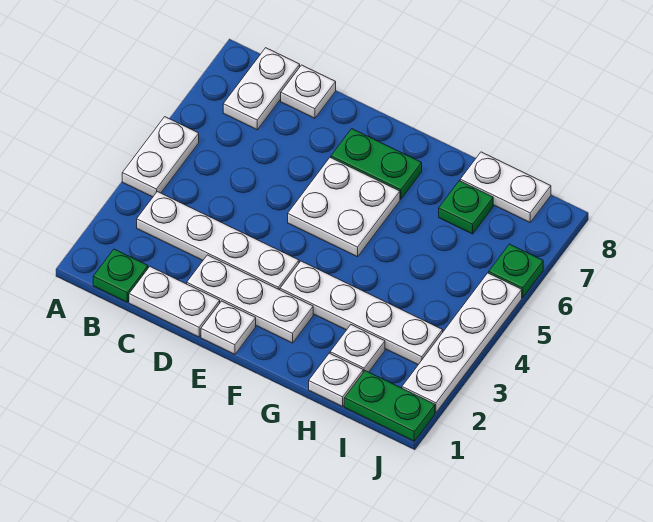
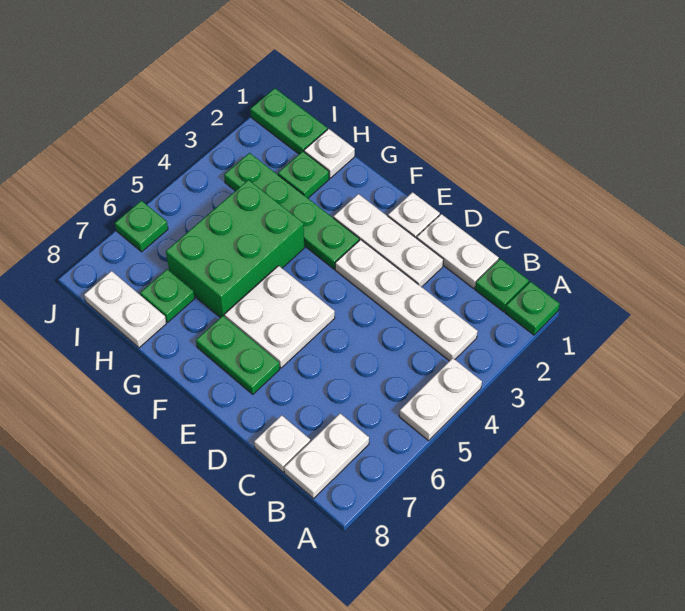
none -> green plate A1 level 1
white plate F3:I3 level 1 -> green plate F3:I3 level 1
none -> green brick G4:H6 level 1
white plate H2 level 1 -> green plate H2 level 1
white plate J2:J5 level 1 -> none

